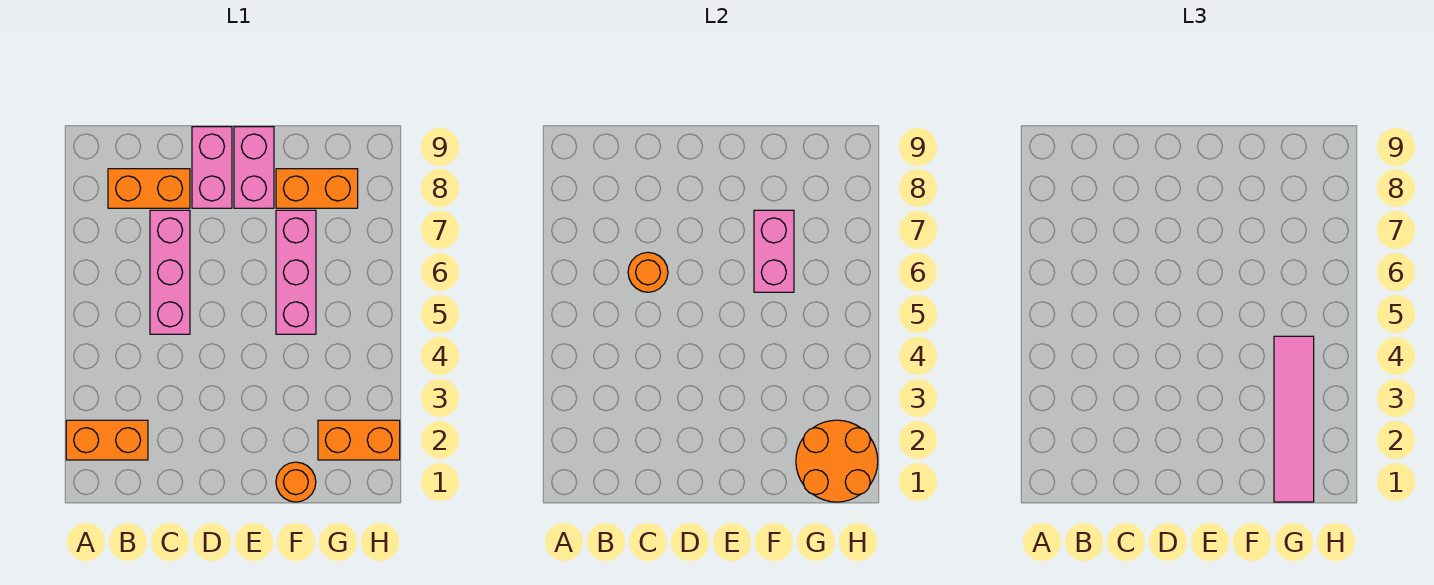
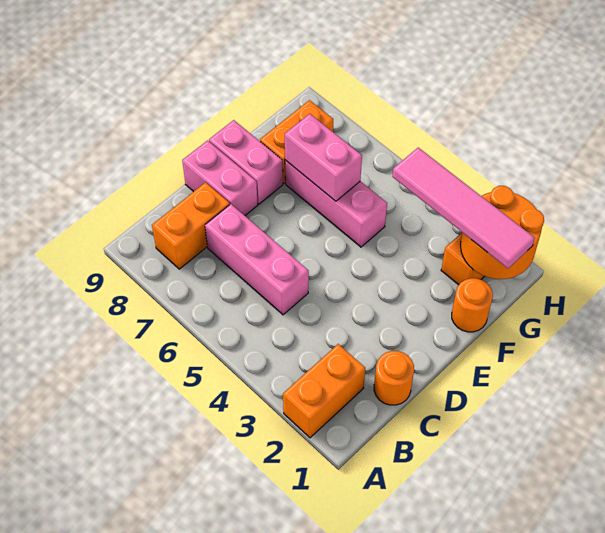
orange round brick C6 level 2 -> orange round brick C1 level 1

